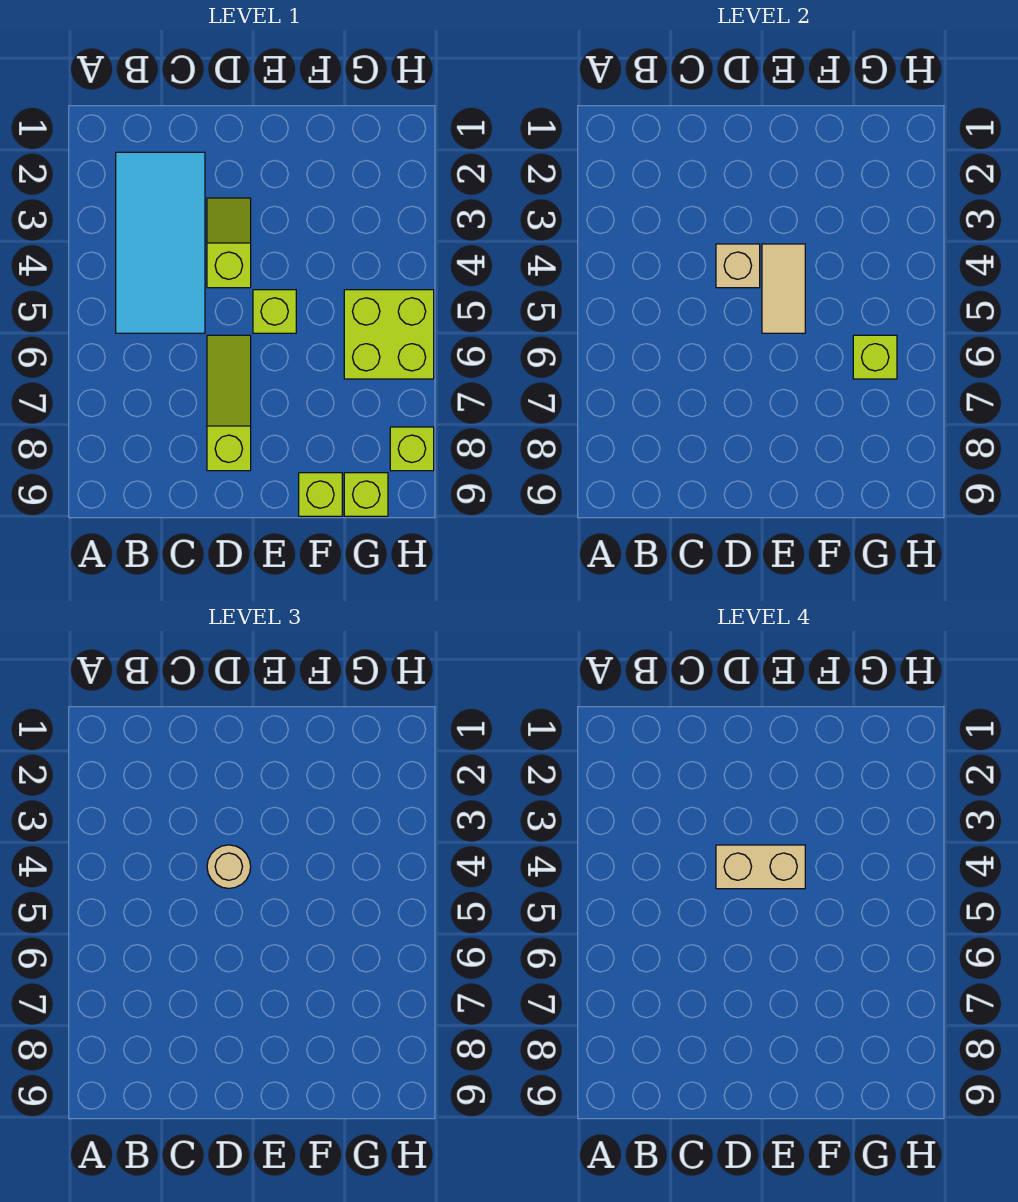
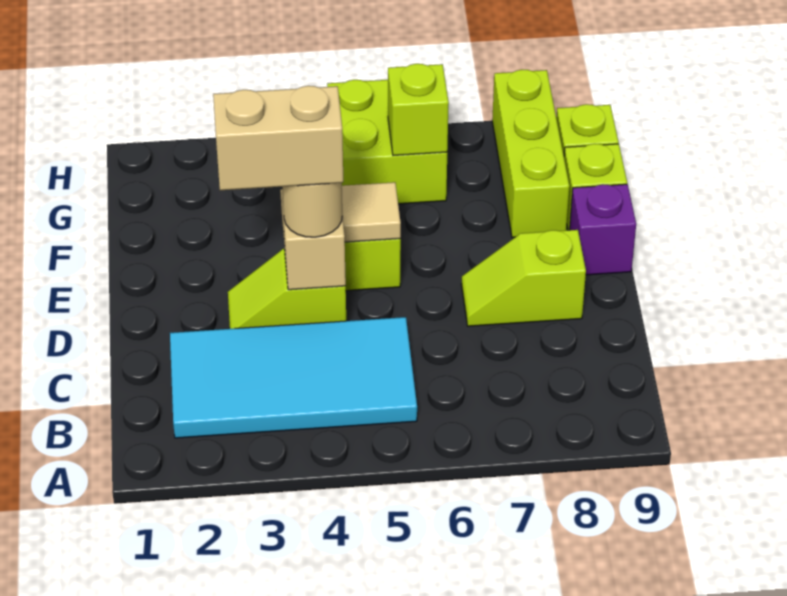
tan brick D4:E4 level 4 -> tan brick D3:D4 level 4
lime slope D6:D8 level 1 top 8 -> lime slope D7:D8 level 1 top 8
none -> purple brick E9 level 1
lime brick H8 level 1 -> lime brick F8:H8 level 1

